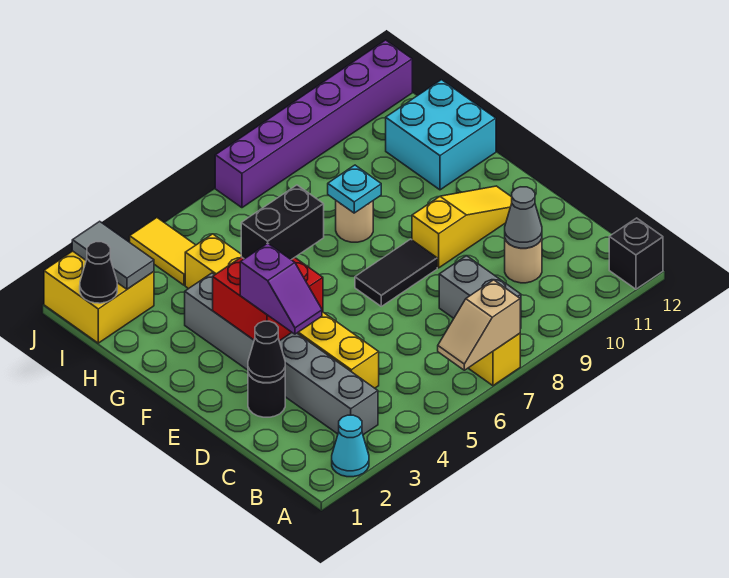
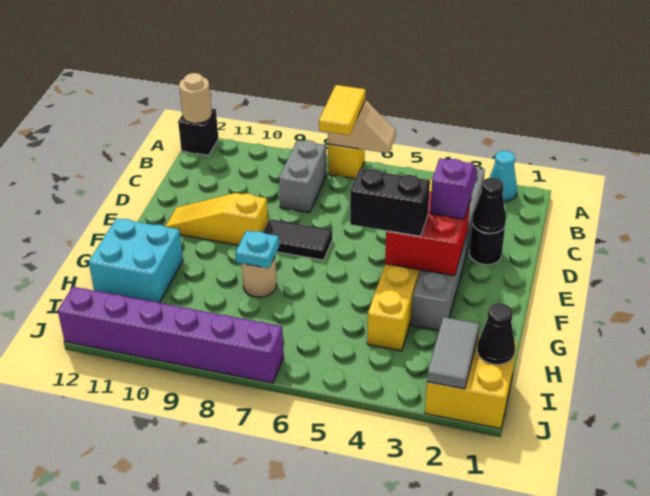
tan round brick C10 level 1 -> tan round brick A12 level 2
grey cone C10 level 2 -> none
yellow tile I4:J4 level 1 -> yellow tile A7:B7 level 3

